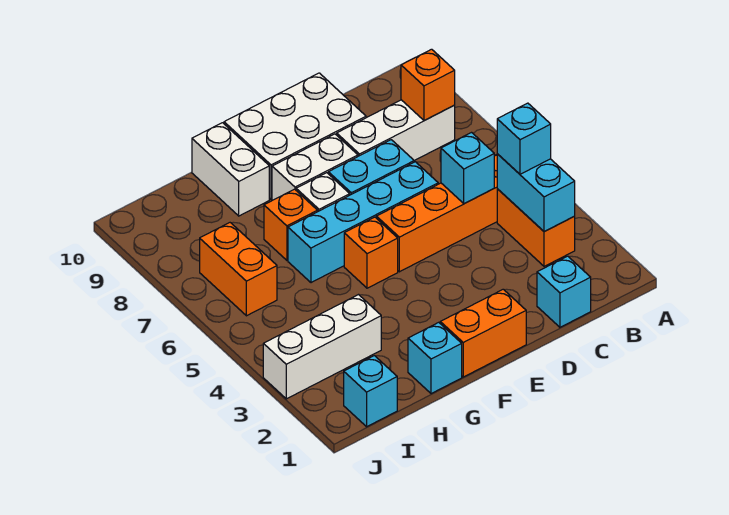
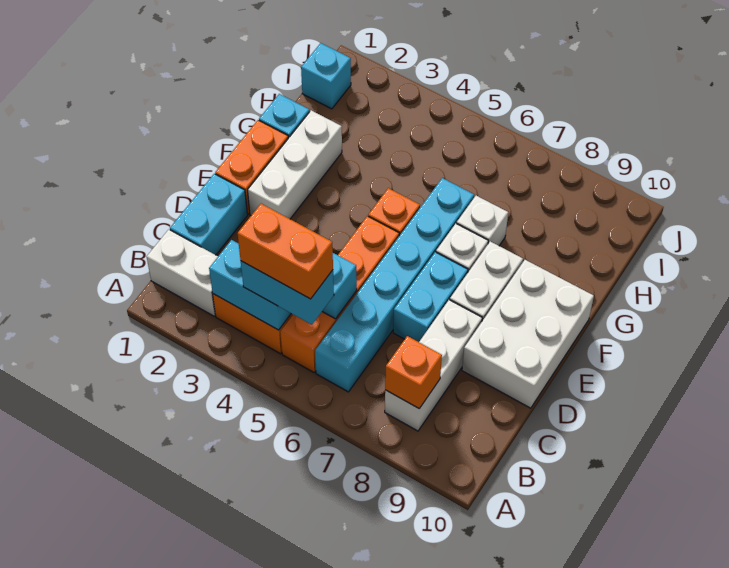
cyan brick B4 level 3 -> cyan brick B4:B5 level 3
cyan brick C1 level 1 -> cyan brick C1:D1 level 1
cyan brick D6:G6 level 1 -> cyan brick B6:G6 level 1
orange brick G7 level 1 -> white brick G7 level 1
white brick G9:G10 level 1 -> white brick B1:B2 level 1
white brick H3:J3 level 1 -> white brick E2:G2 level 1
orange brick I6:I7 level 1 -> orange brick B4:B5 level 4

